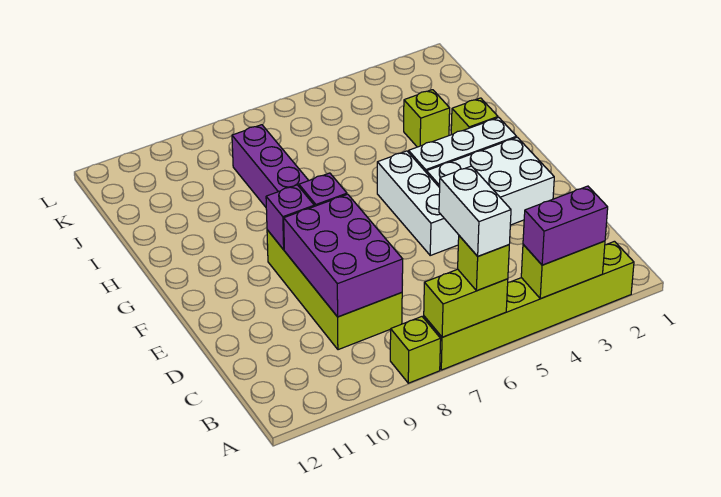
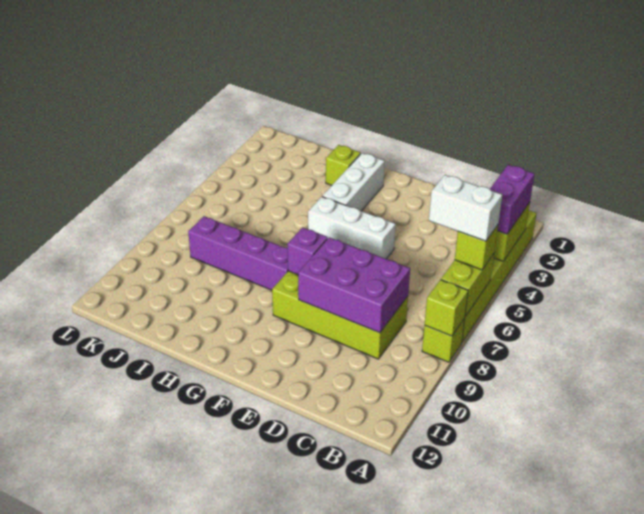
white brick E2:F4 level 1 -> none
purple brick F9 level 2 -> none
lime brick I3 level 1 -> lime brick A8 level 2

